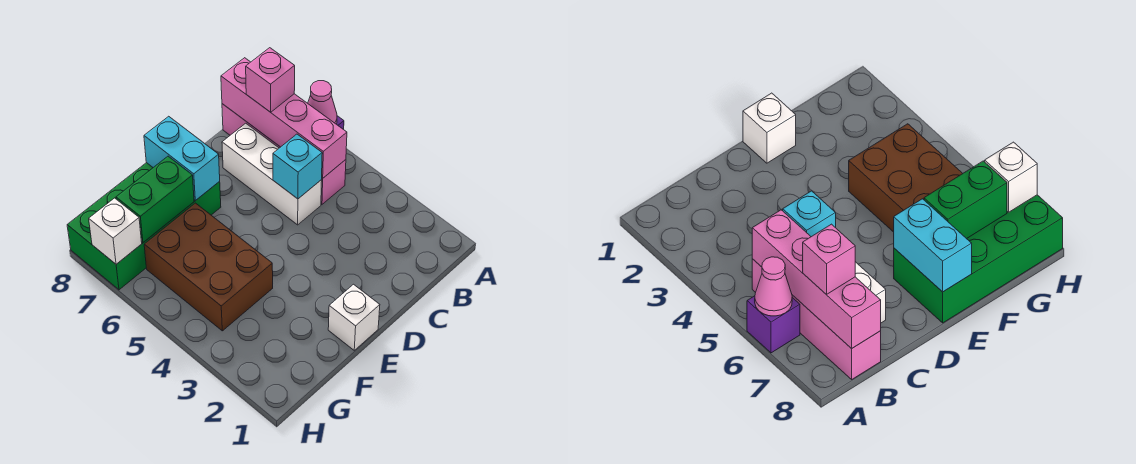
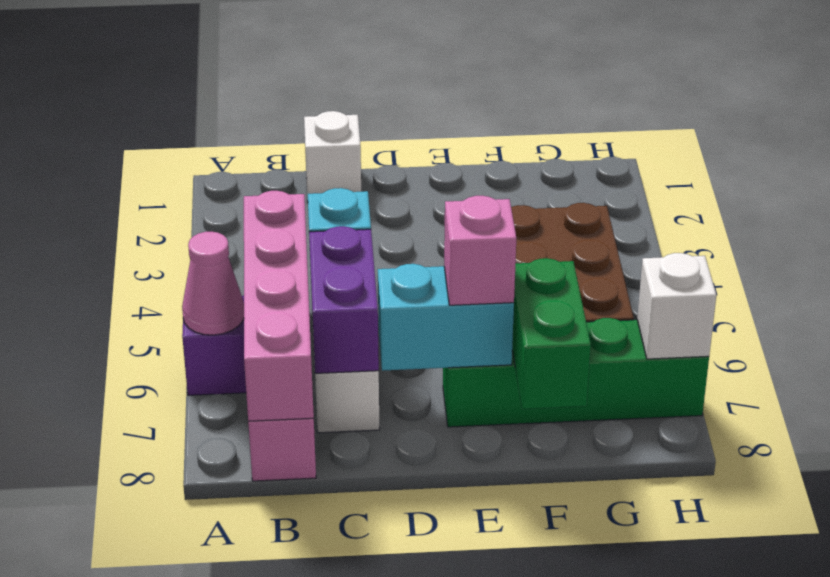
pink brick B7 level 3 -> pink brick E7 level 3
none -> purple brick C6:C7 level 2
white brick E1 level 1 -> white brick C1 level 1
green brick E7:H8 level 1 -> green brick E7:H7 level 1
cyan brick E7:E8 level 2 -> cyan brick D7:E7 level 2
green brick F7:G7 level 2 -> green brick F7:F8 level 2

